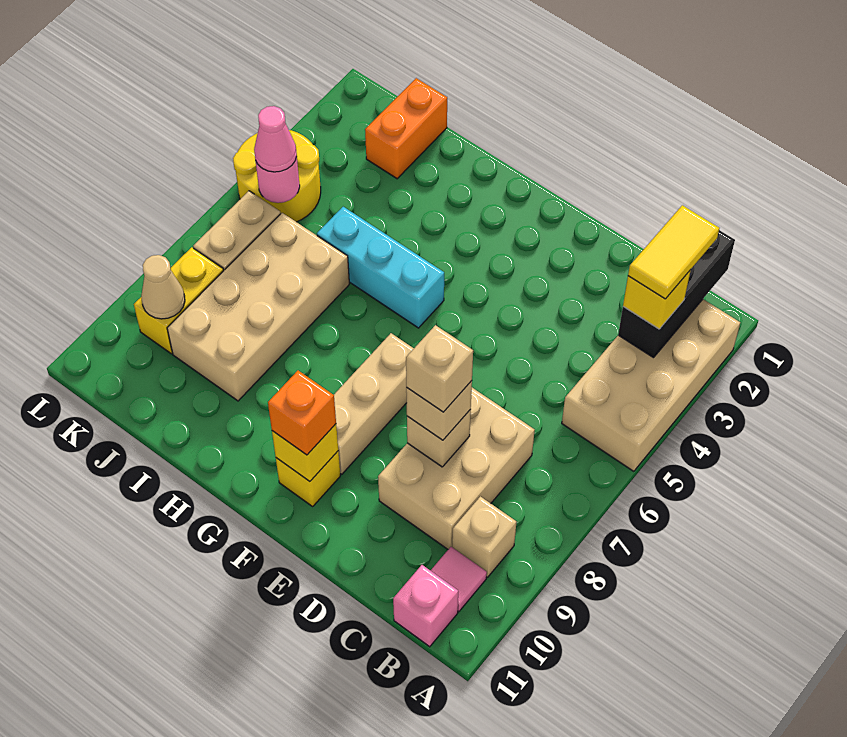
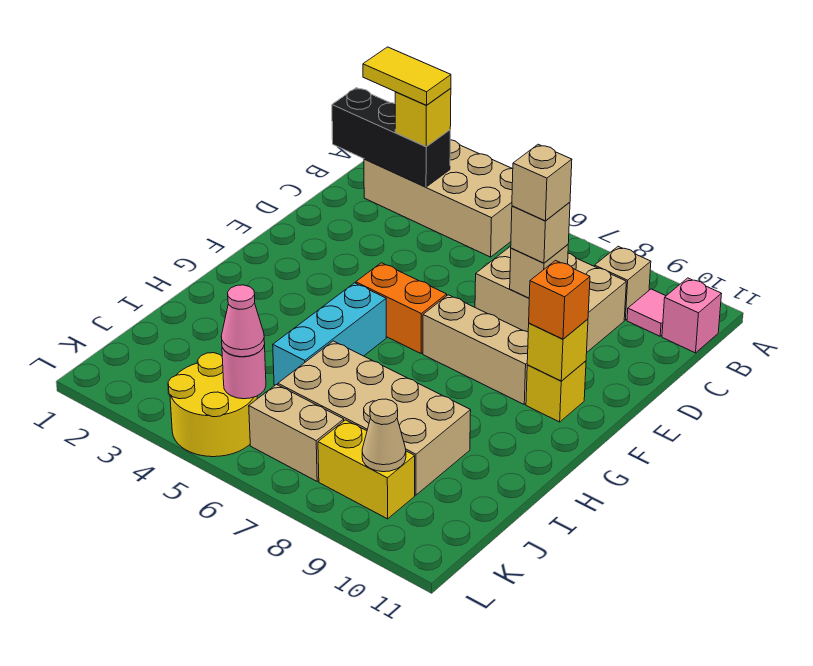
orange brick J1:J2 level 1 -> orange brick F5:F6 level 1

